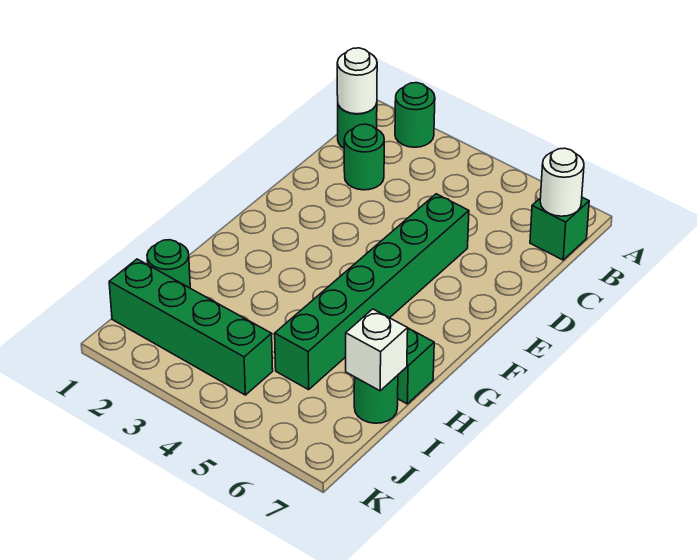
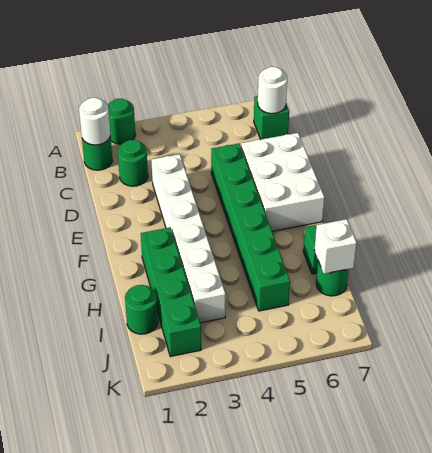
none -> white brick D3:I3 level 1
none -> white brick D6:F7 level 1
green brick J1:J4 level 1 -> green brick G2:J2 level 1

